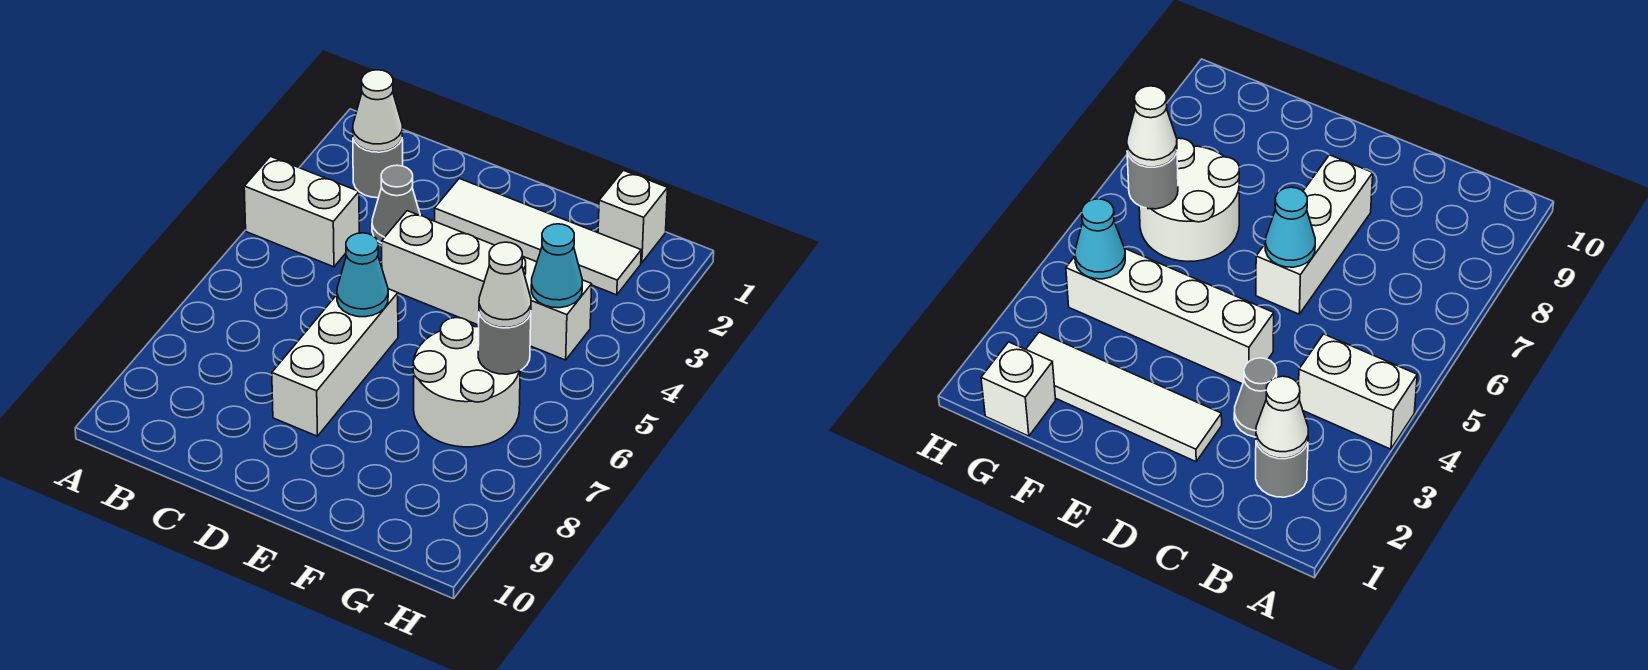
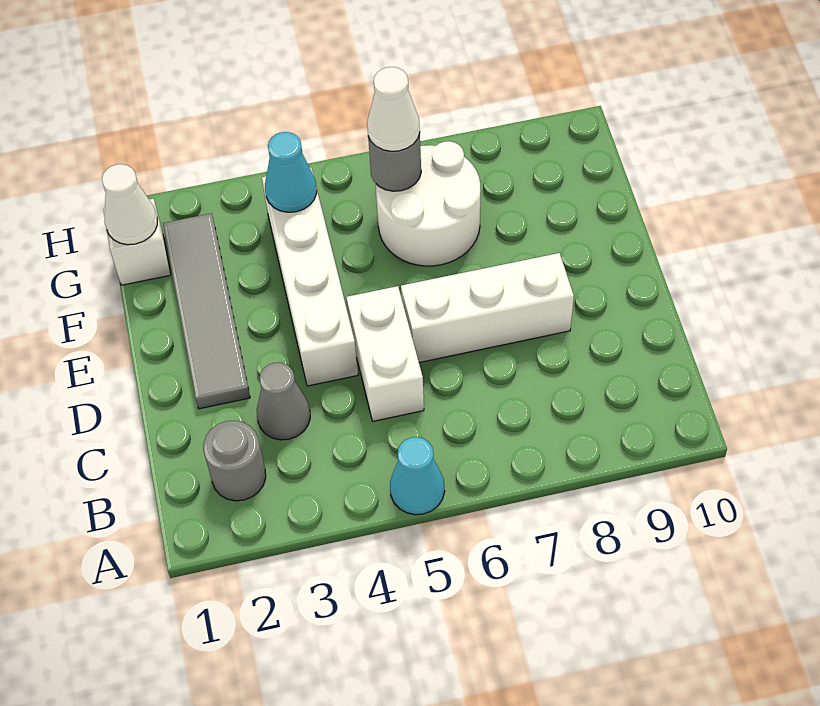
white brick A4:B4 level 1 -> white brick C5:D5 level 1
white cone B2 level 2 -> white cone G1 level 2
white tile D2:G2 level 1 -> grey tile D2:G2 level 1
cyan cone D6 level 2 -> cyan cone A5 level 1

